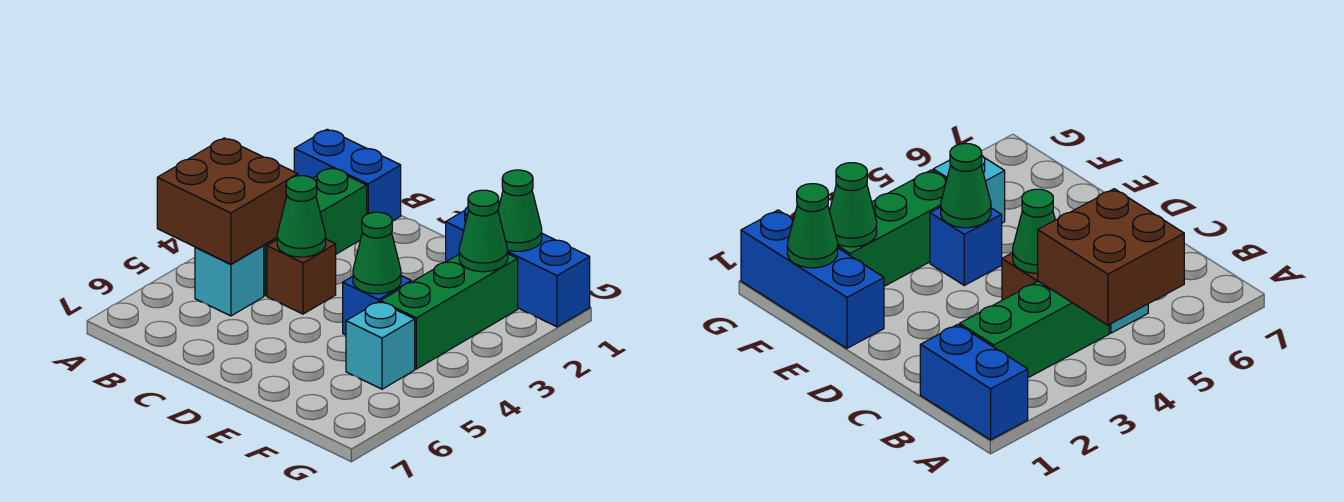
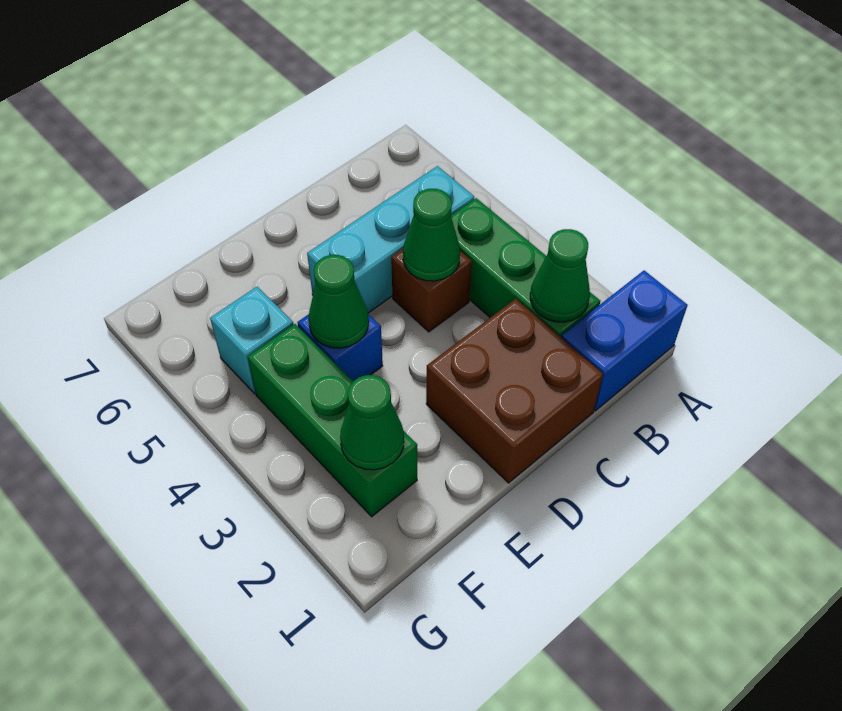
brown brick A4:B5 level 2 -> brown brick C1:D2 level 1
cyan brick B5 level 1 -> cyan brick B5:D5 level 1
blue brick E1:G1 level 1 -> none
green cone F1 level 2 -> green cone B2 level 2

